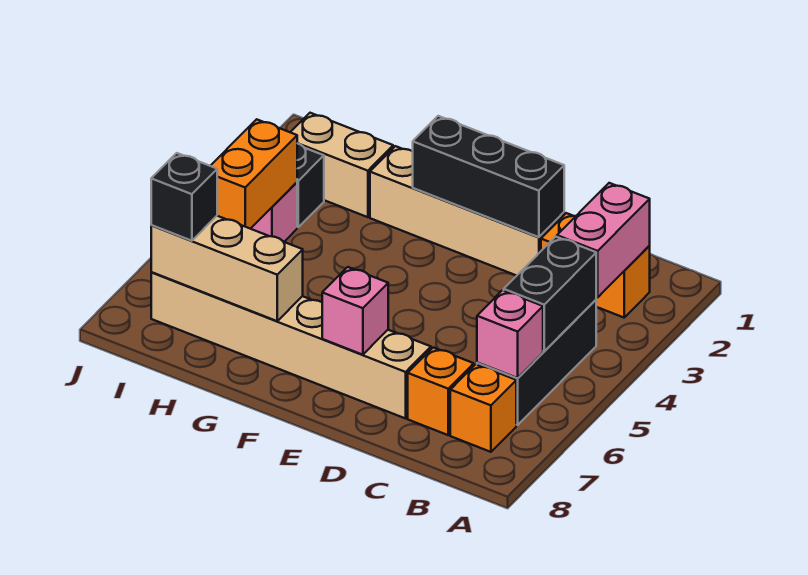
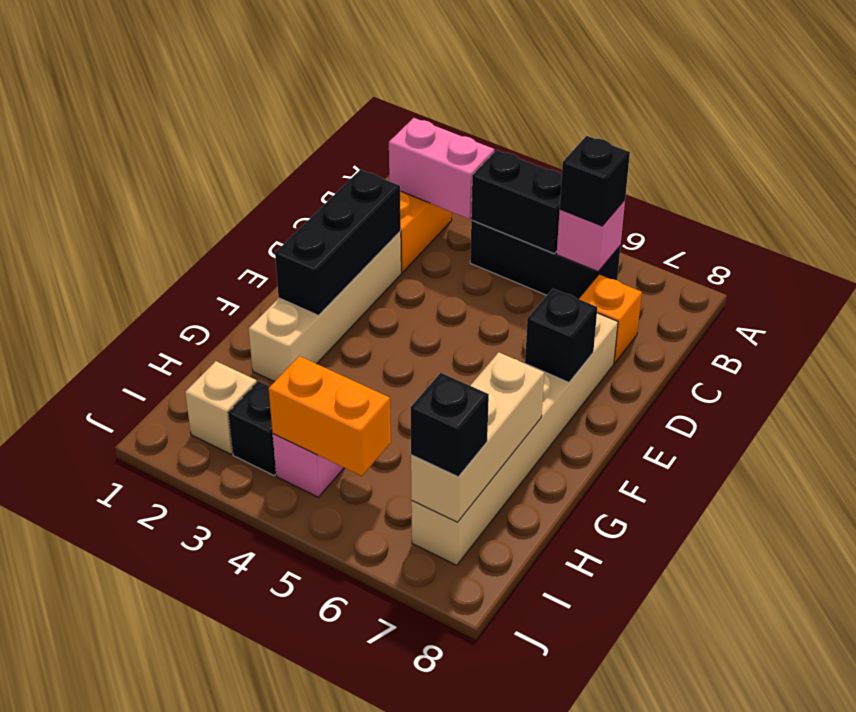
none -> black brick B6 level 3
orange brick B7 level 1 -> none
pink brick E7 level 2 -> black brick E7 level 2
tan brick H2:I2 level 1 -> tan brick I2 level 1

